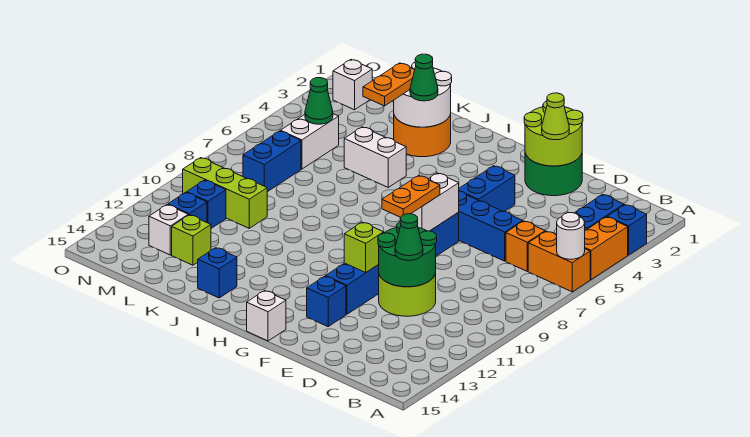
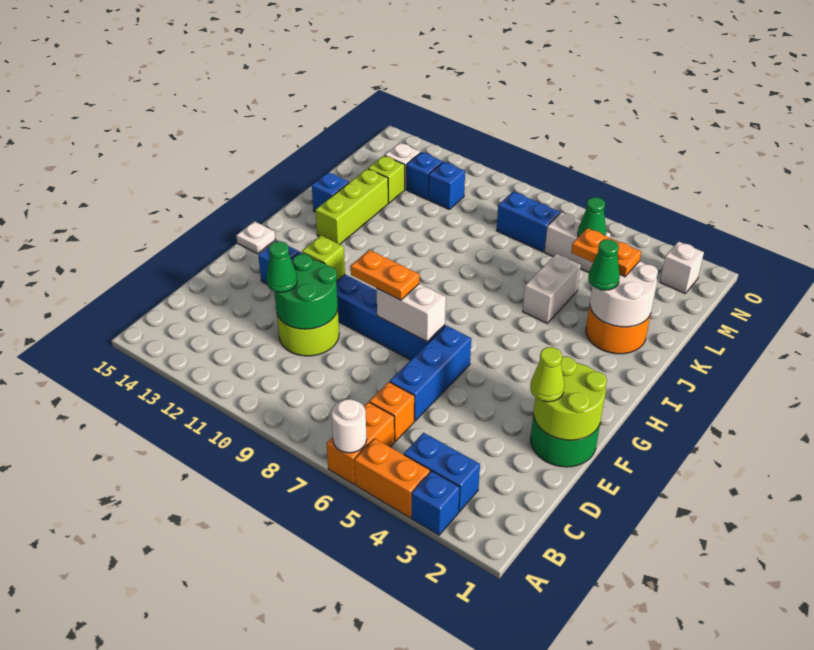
blue brick F4:F5 level 1 -> none
white brick G15 level 1 -> white plate G15 level 1
lime brick L10:N10 level 1 -> lime brick I13:K13 level 1

